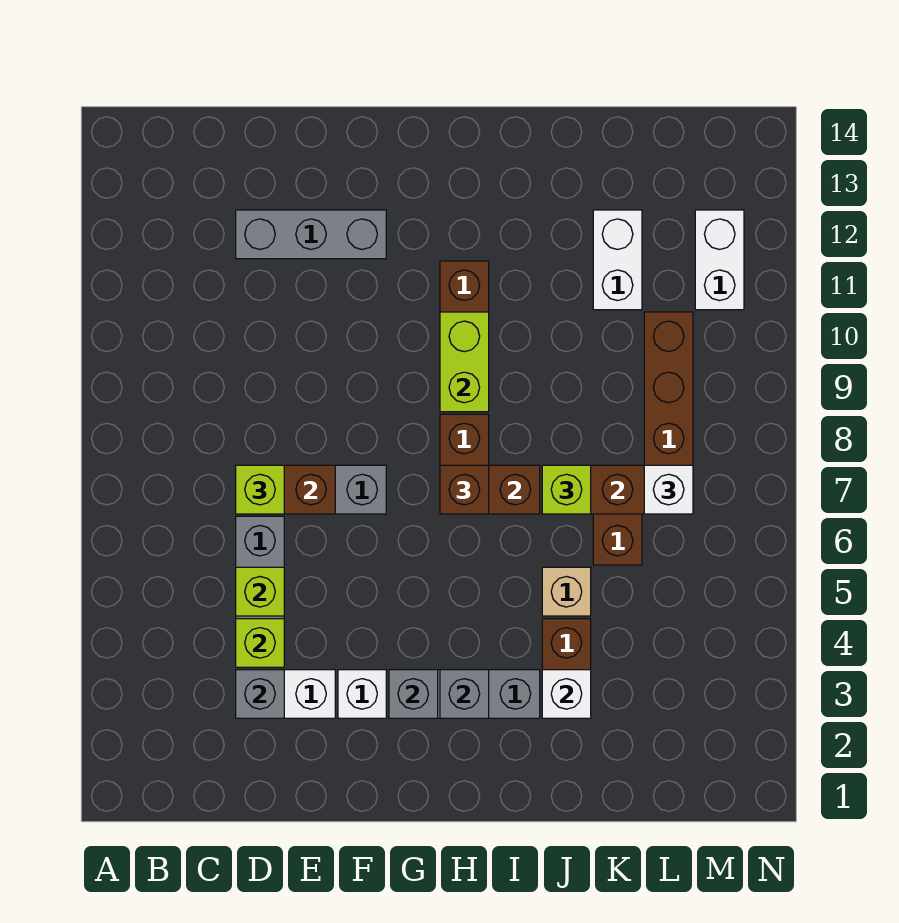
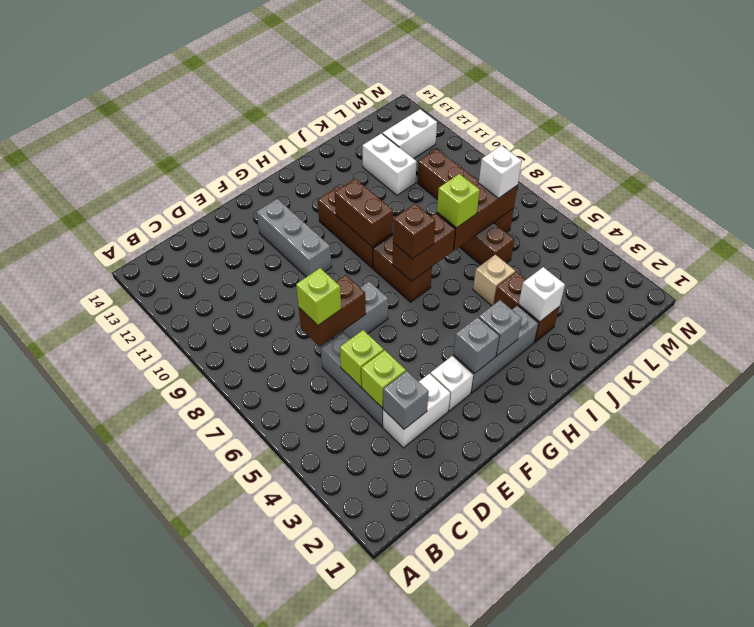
grey brick D12:F12 level 1 -> grey brick F10:F12 level 1
lime brick H9:H10 level 2 -> brown brick H9:H10 level 2
white brick M11:M12 level 1 -> white brick L12:M12 level 1

